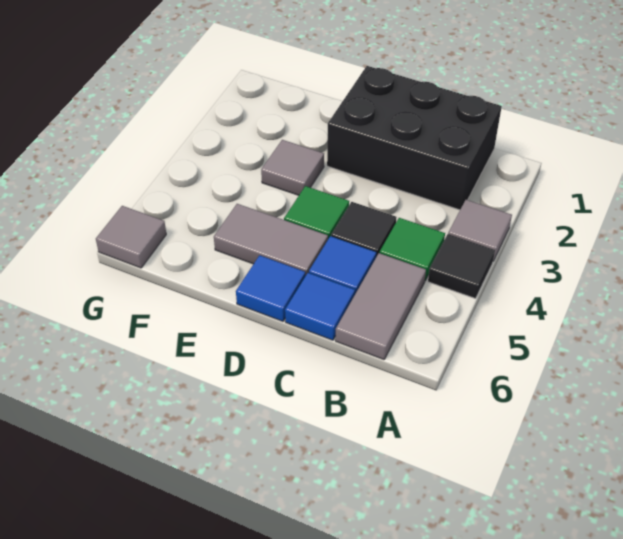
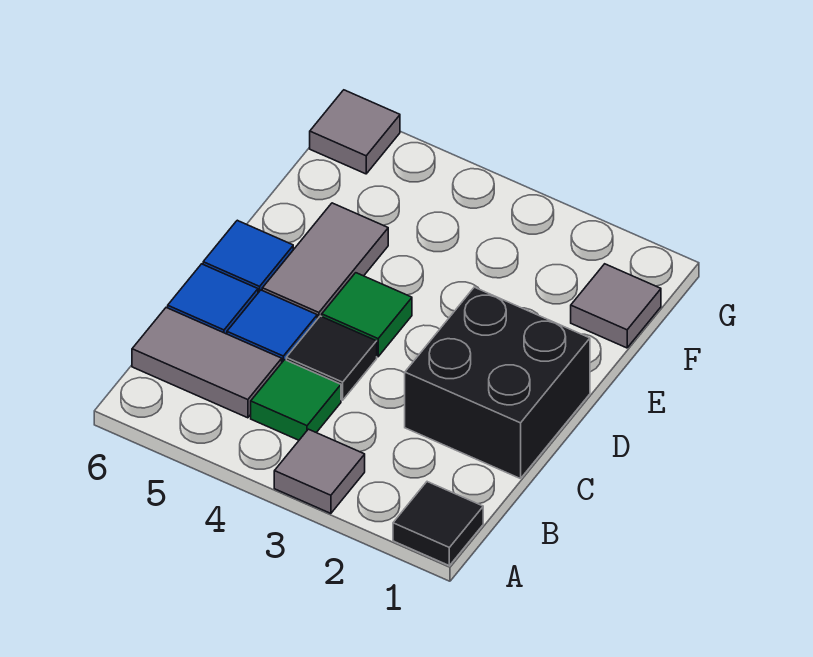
black tile A4 level 1 -> black tile A1 level 1
black brick B1:D2 level 1 -> black brick C1:D2 level 1
grey tile E3 level 1 -> grey tile F1 level 1

